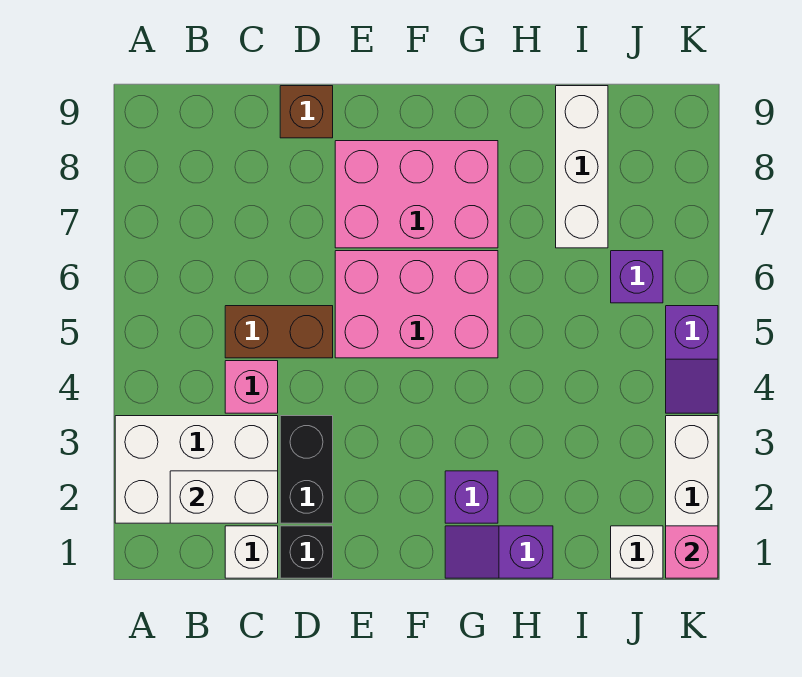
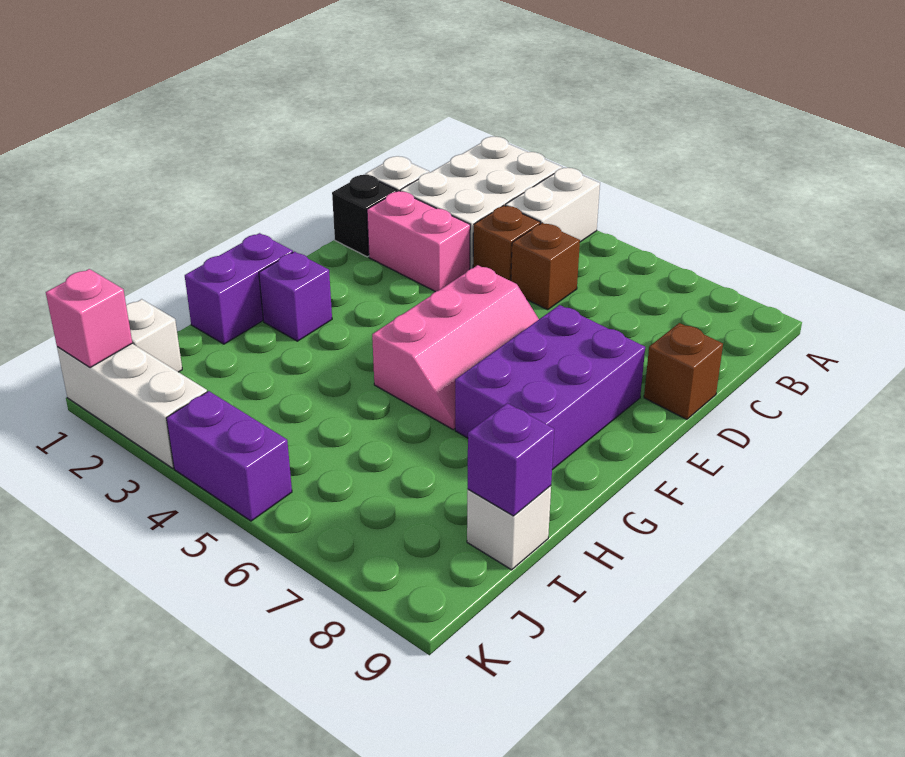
white brick B2:C2 level 2 -> white brick A4:B4 level 1
pink brick C4 level 1 -> brown brick C4 level 1
brown brick C5:D5 level 1 -> brown brick C5 level 1
black brick D2:D3 level 1 -> pink brick D2:D3 level 1
pink brick E5:G6 level 1 -> pink slope E5:G6 level 1 top 5
pink brick E7:G8 level 1 -> purple brick E7:G8 level 1
purple slope G1:H1 level 1 top H -> purple brick G1:H1 level 1
white brick I7:I9 level 1 -> white brick I9 level 1
purple brick J6 level 1 -> purple brick I9 level 2
purple slope K4:K5 level 1 top 5 -> purple brick K4:K5 level 1

